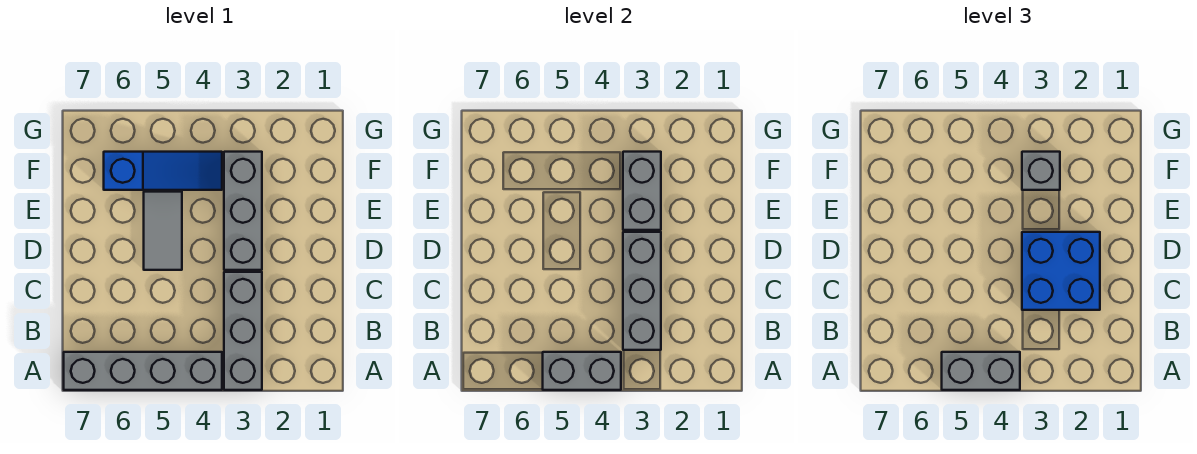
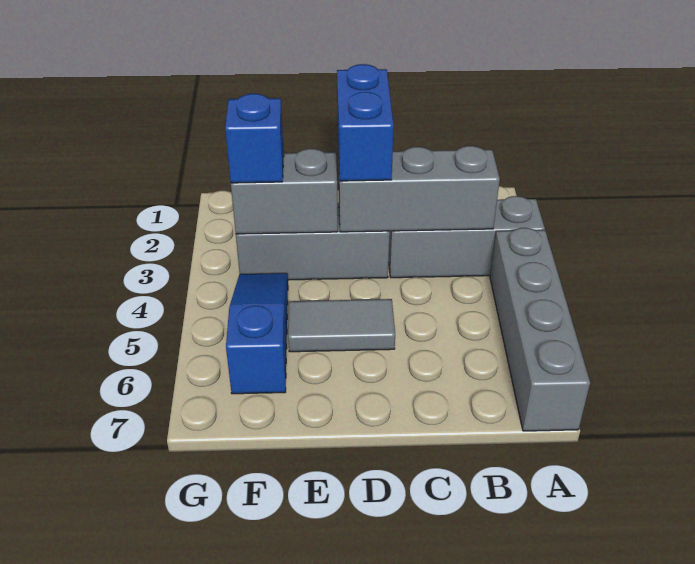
grey brick A4:A5 level 2 -> none
grey brick A4:A5 level 3 -> none
blue brick C2:D3 level 3 -> blue brick D2:D3 level 3
grey brick F3 level 3 -> blue brick F3 level 3

